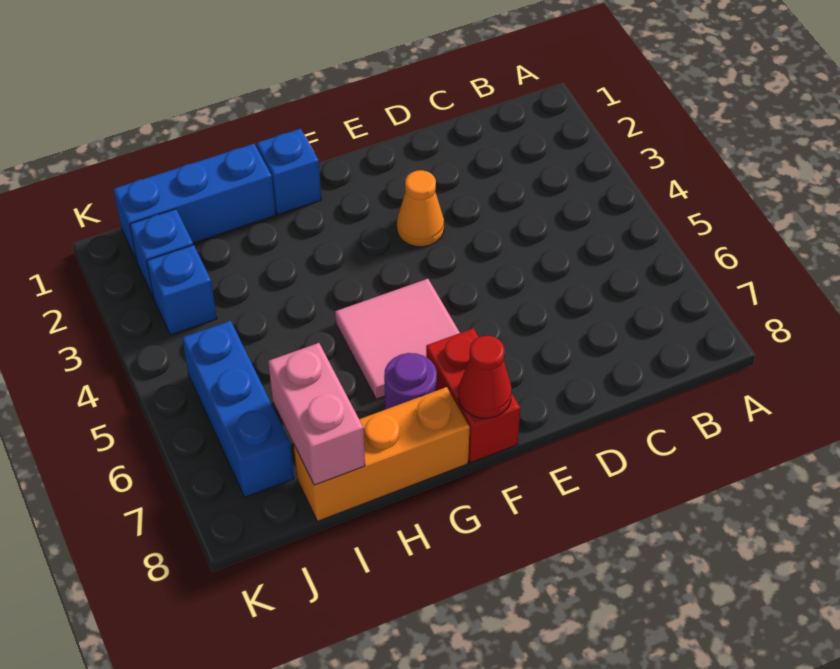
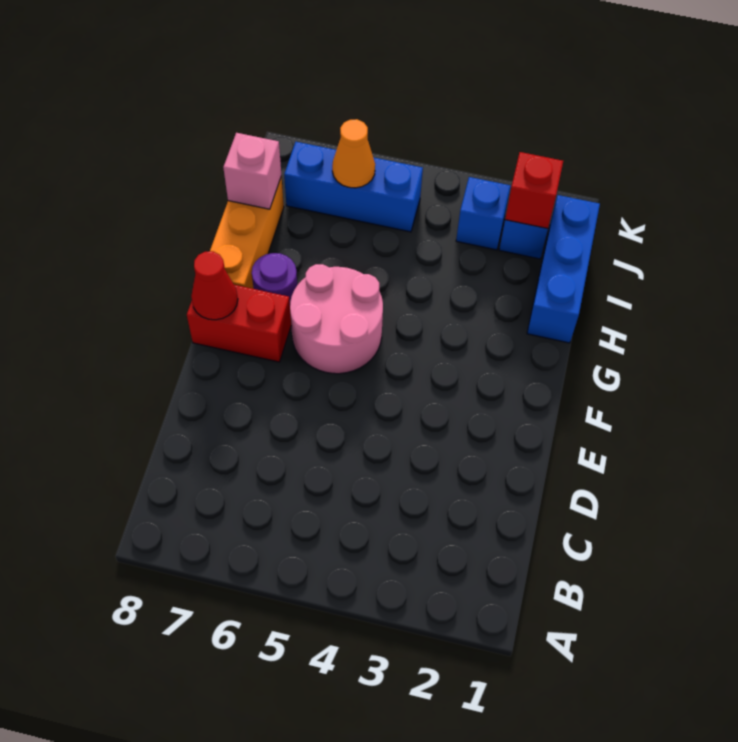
orange cone E3 level 1 -> orange cone J6 level 2
pink tile F5:G6 level 1 -> pink round brick F5:G6 level 1
blue brick G1 level 1 -> none
pink brick I7:I8 level 2 -> pink brick I8 level 2
none -> red brick J2 level 2

